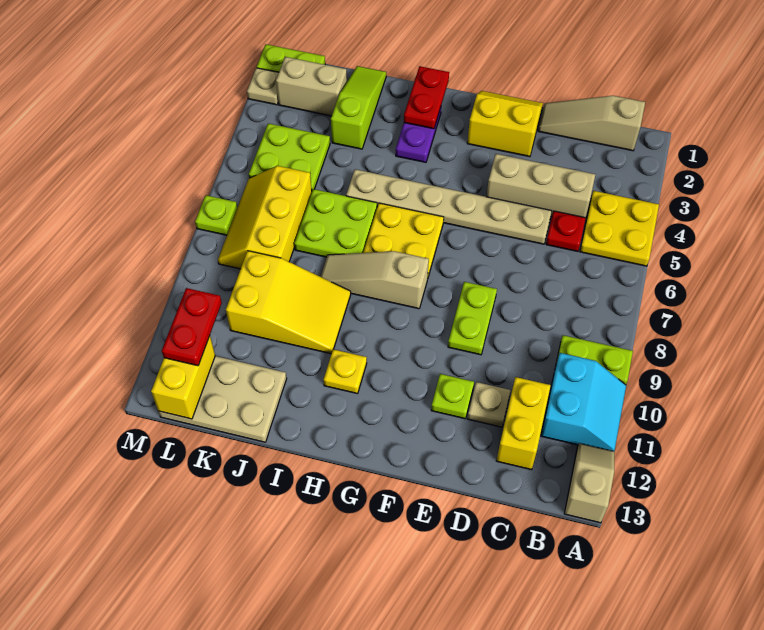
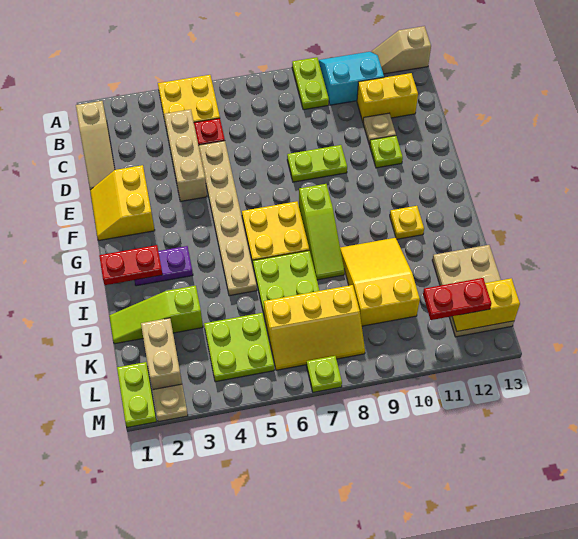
tan slope G8:I8 level 1 top G -> lime slope G8:I8 level 1 top G

